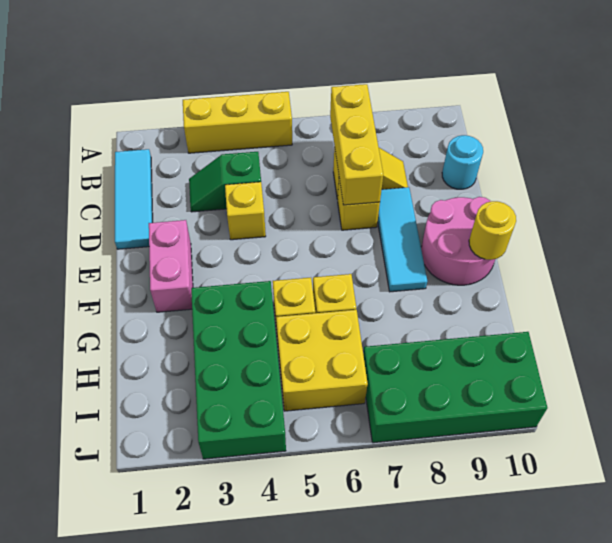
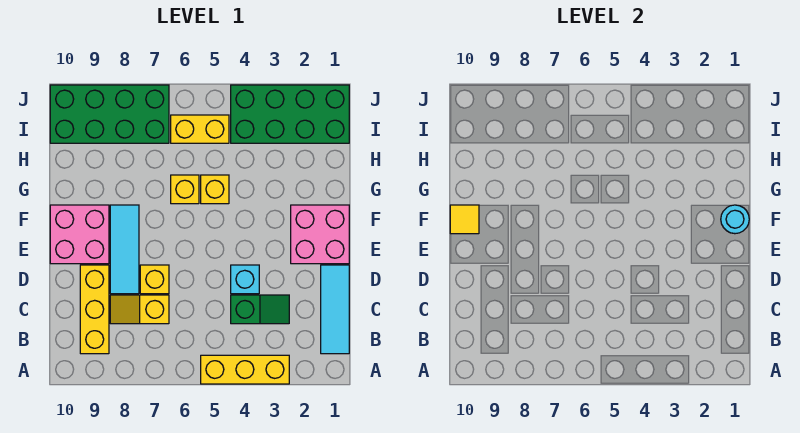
yellow brick B7:D7 level 2 -> yellow brick B9:D9 level 1
cyan round brick C10 level 1 -> cyan round brick F1 level 2
yellow brick D4 level 1 -> cyan brick D4 level 1
pink brick E2:F2 level 1 -> pink brick E1:F2 level 1
pink round brick E9:F10 level 1 -> pink brick E9:F10 level 1
yellow round brick F10 level 2 -> yellow tile F10 level 2
green brick G3:J4 level 1 -> green brick I1:J4 level 1
yellow brick H5:I6 level 1 -> yellow brick I5:I6 level 1

